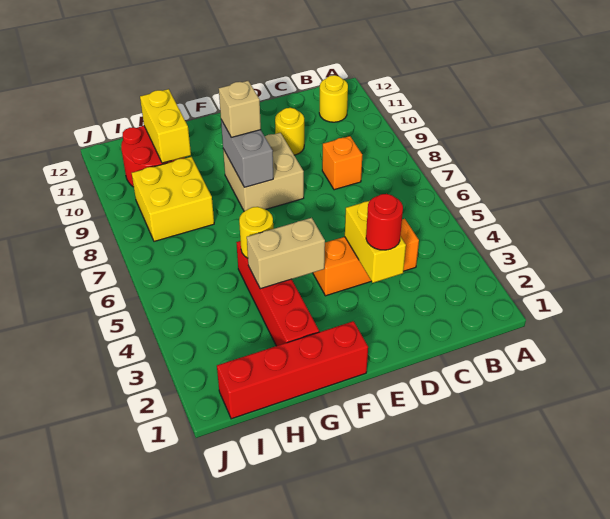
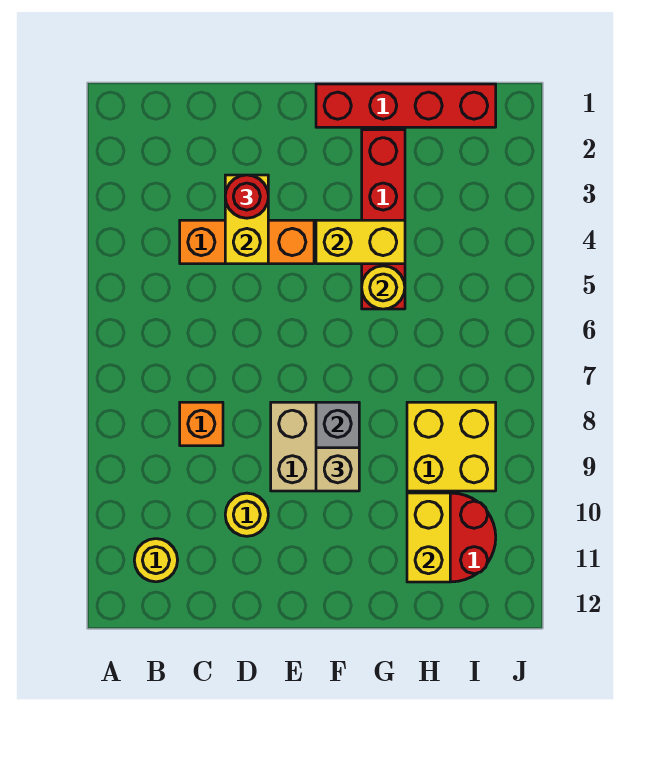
tan brick F4:G4 level 2 -> yellow brick F4:G4 level 2

